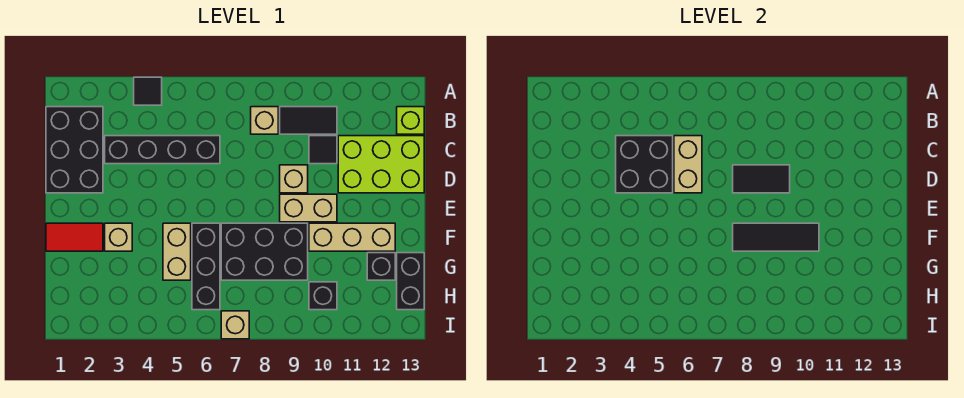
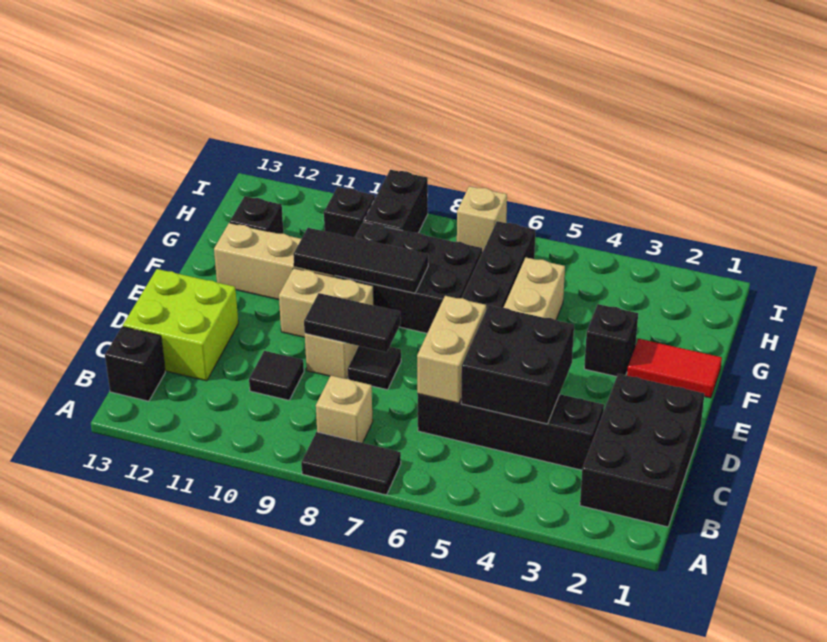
black tile A4 level 1 -> black tile D8 level 1
black tile B9:B10 level 1 -> black tile A7:A8 level 1
lime brick B13 level 1 -> black brick B13 level 1
lime brick C11:D13 level 1 -> lime brick C12:D13 level 1
tan brick F3 level 1 -> black brick F3 level 1
black brick G13:H13 level 1 -> black brick H9:I9 level 1

